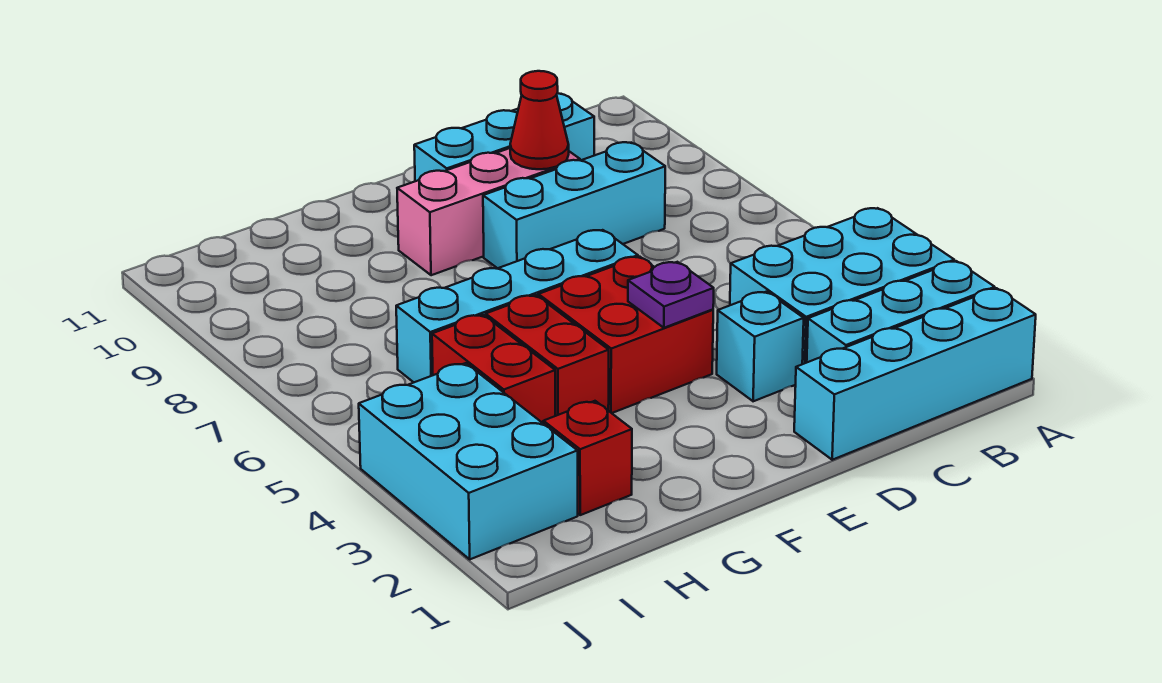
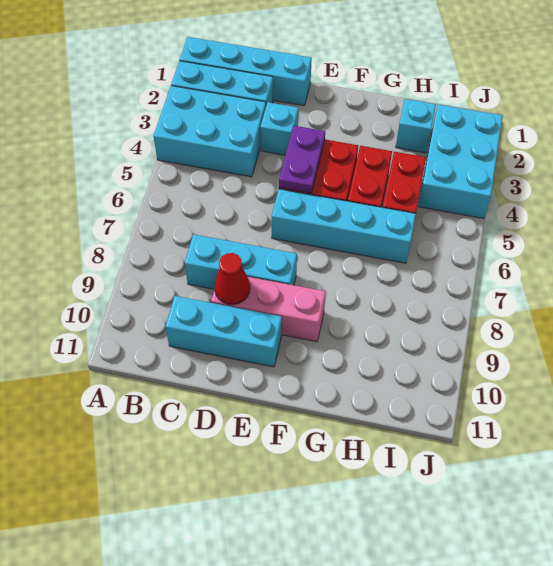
purple plate E4 level 2 -> purple plate E4:E5 level 2
red brick H2 level 1 -> cyan brick H2 level 1

